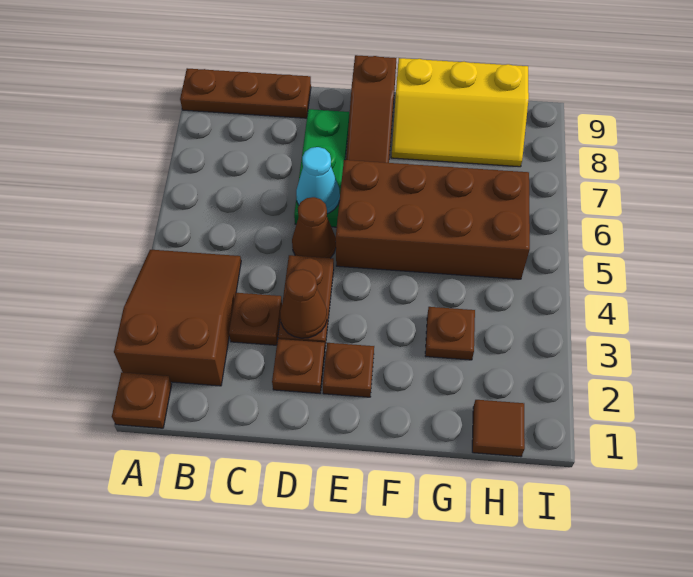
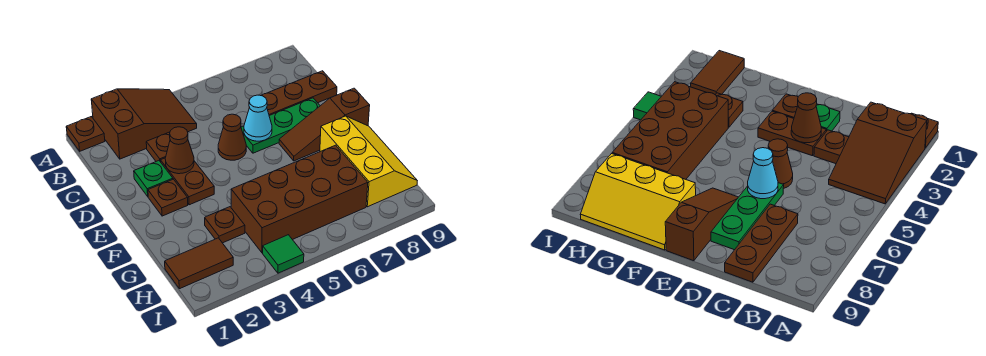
brown plate A9:C9 level 1 -> brown plate C7:C9 level 1
brown plate D2 level 1 -> green plate D2 level 1
brown plate D3:D4 level 1 -> brown plate D3:E3 level 1
brown brick E5:H6 level 1 -> brown brick G4:H7 level 1
yellow slope F8:H9 level 1 top 9 -> yellow slope F8:H9 level 1 top 8
brown tile H1 level 1 -> brown tile H1:H2 level 1
none -> green tile I4 level 1

